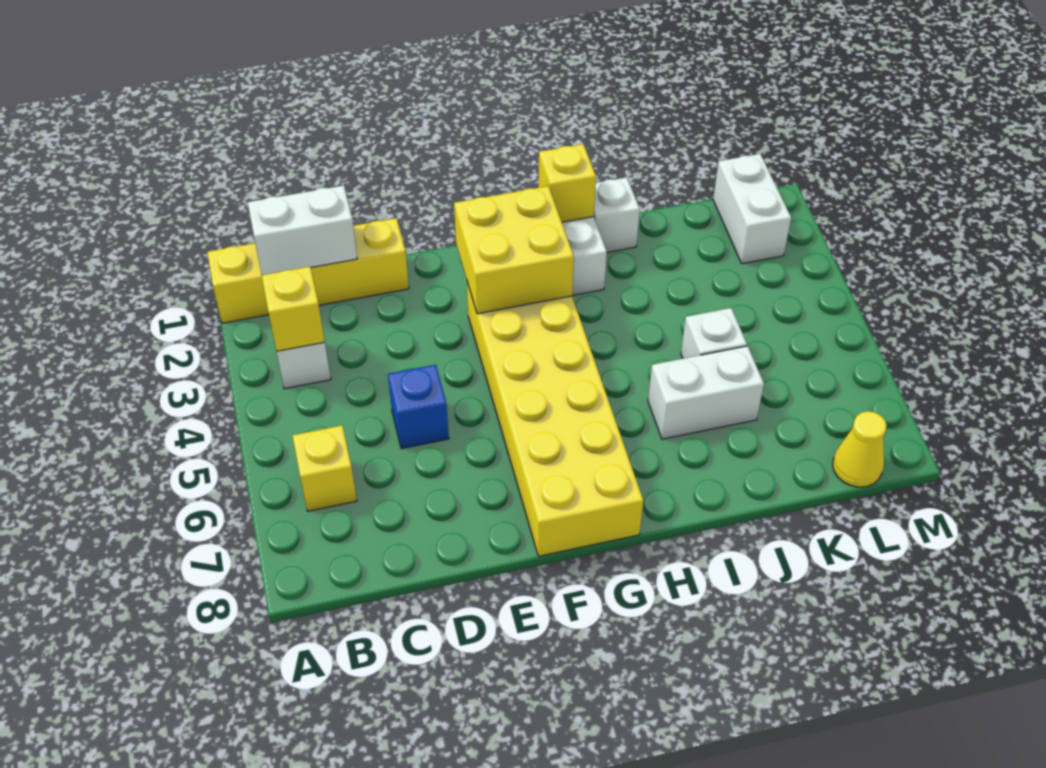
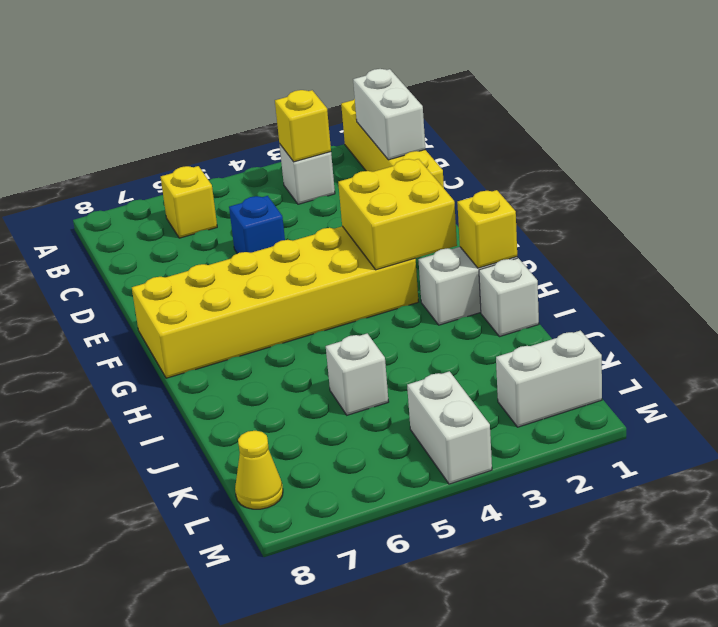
white brick I6:J6 level 1 -> white brick L4:M4 level 1

